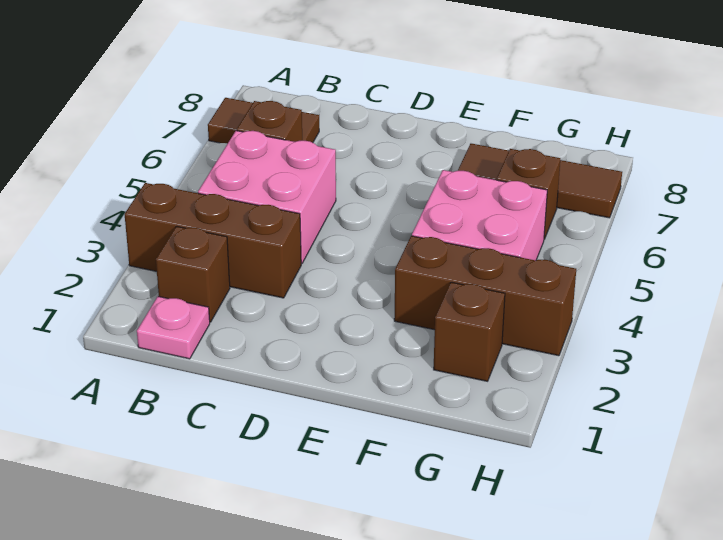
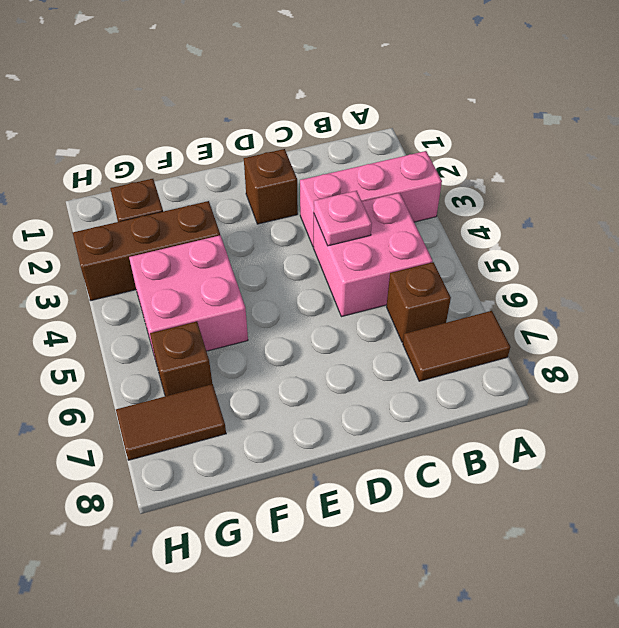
brown brick A3:C3 level 1 -> pink brick A3:C3 level 1
pink plate B1 level 1 -> pink plate C4 level 2
brown brick B2 level 1 -> brown brick D2 level 1
brown tile F7:H7 level 1 -> brown tile G7:H7 level 1

